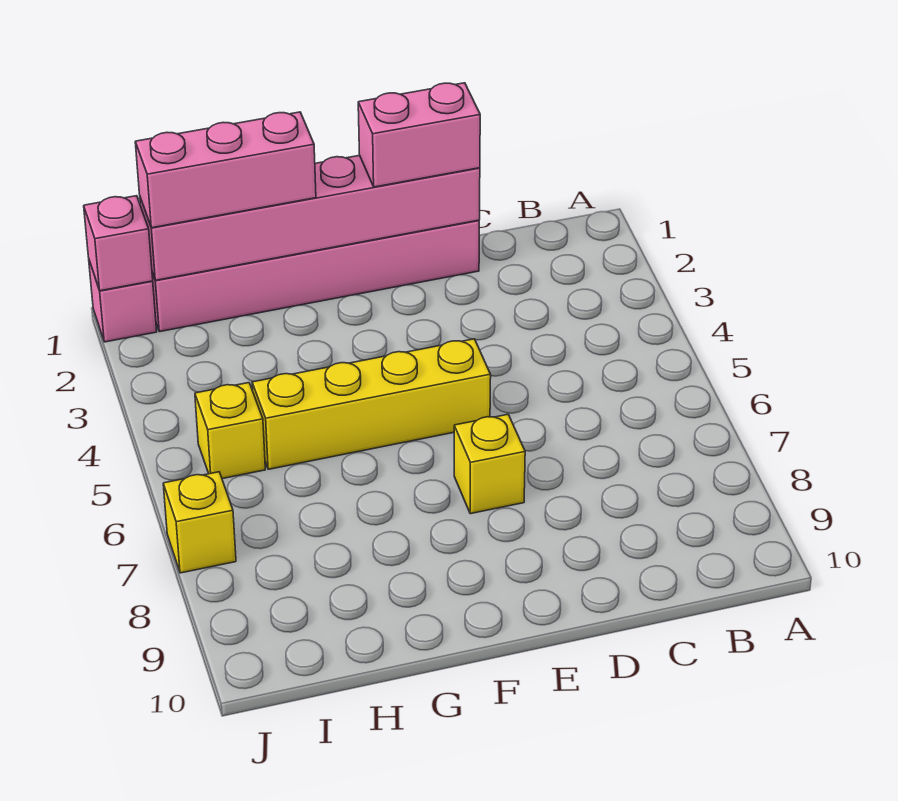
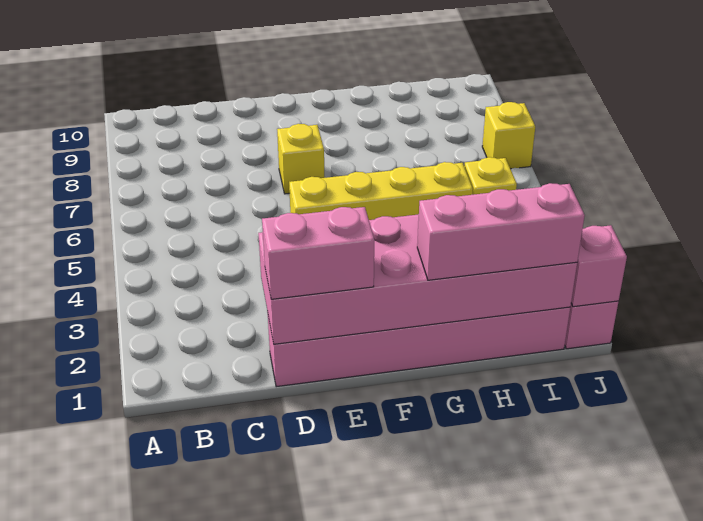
pink brick D1:I1 level 2 -> pink brick D1:I2 level 2

